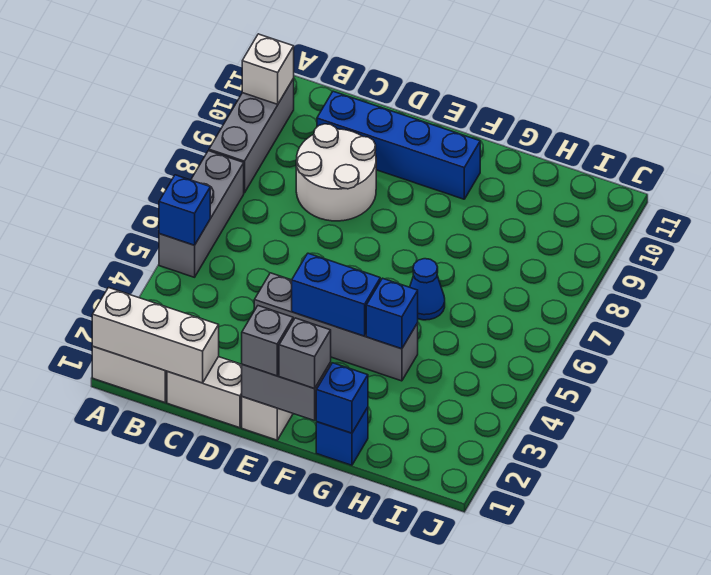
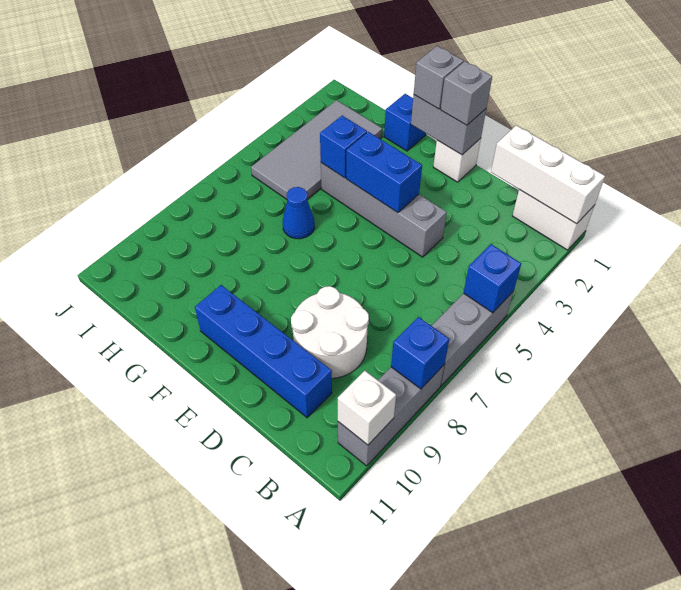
white brick C1:D1 level 1 -> none
blue brick G1 level 2 -> blue brick A8 level 2
none -> grey tile H2:I5 level 1

